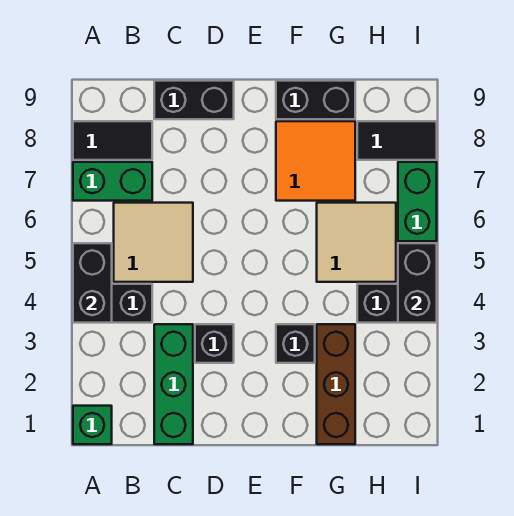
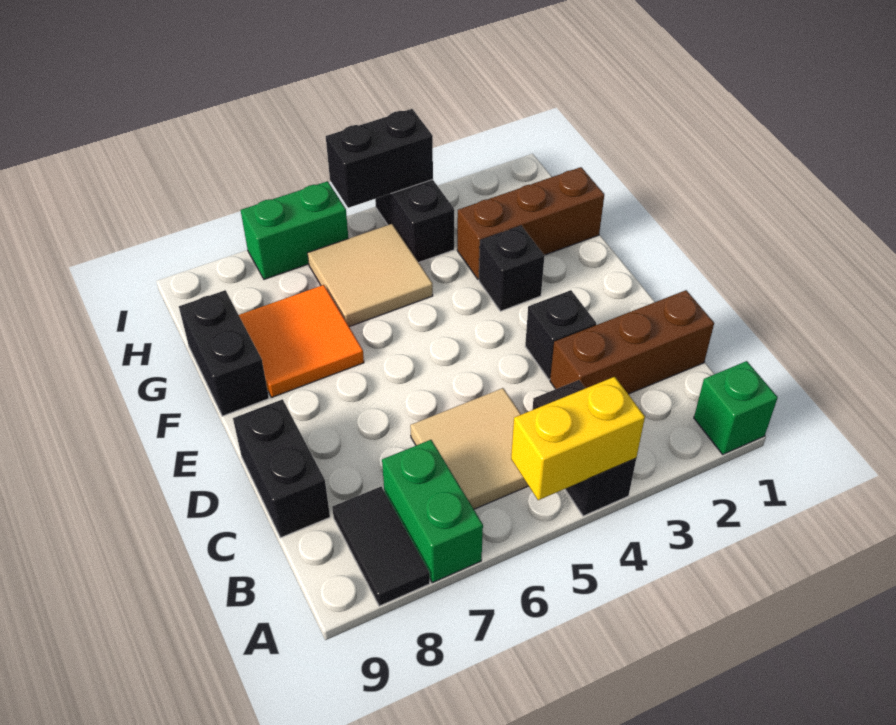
black brick A4:A5 level 2 -> yellow brick A4:A5 level 2
green brick C1:C3 level 1 -> brown brick C1:C3 level 1
black tile H8:I8 level 1 -> none

